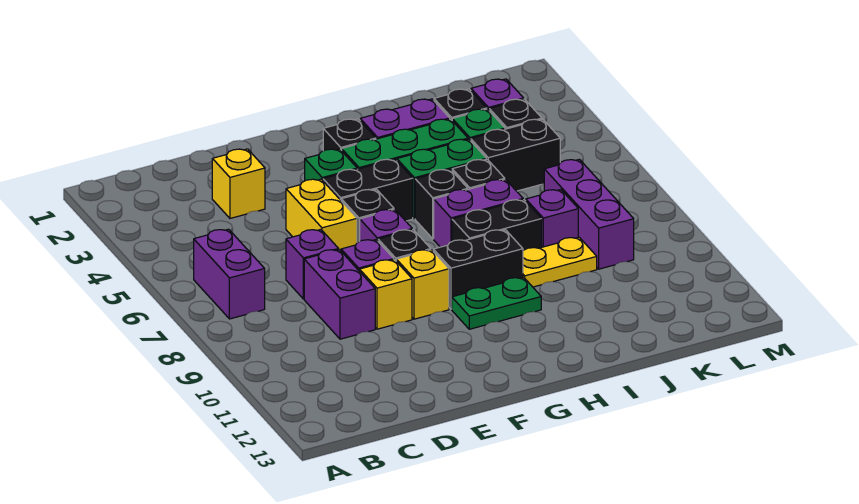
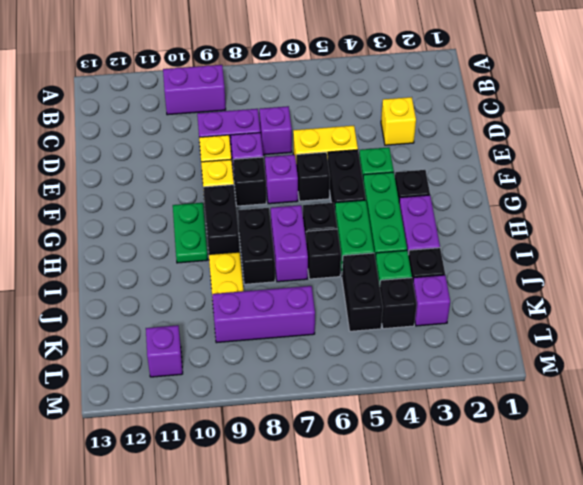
purple brick B6:B7 level 1 -> purple brick B9:B10 level 1
purple brick J8 level 1 -> purple brick L11 level 1

